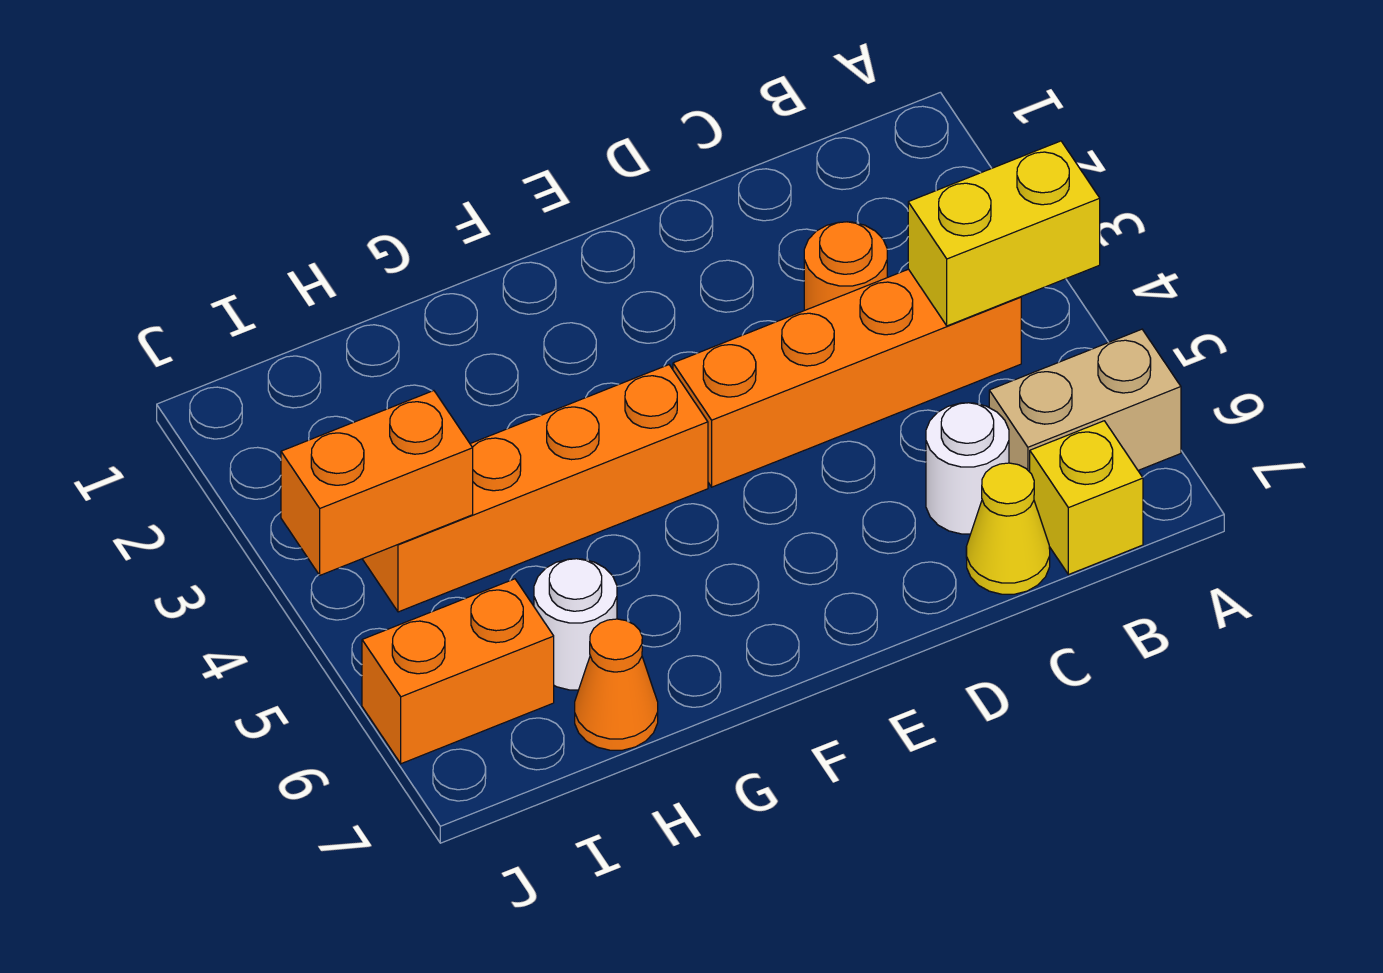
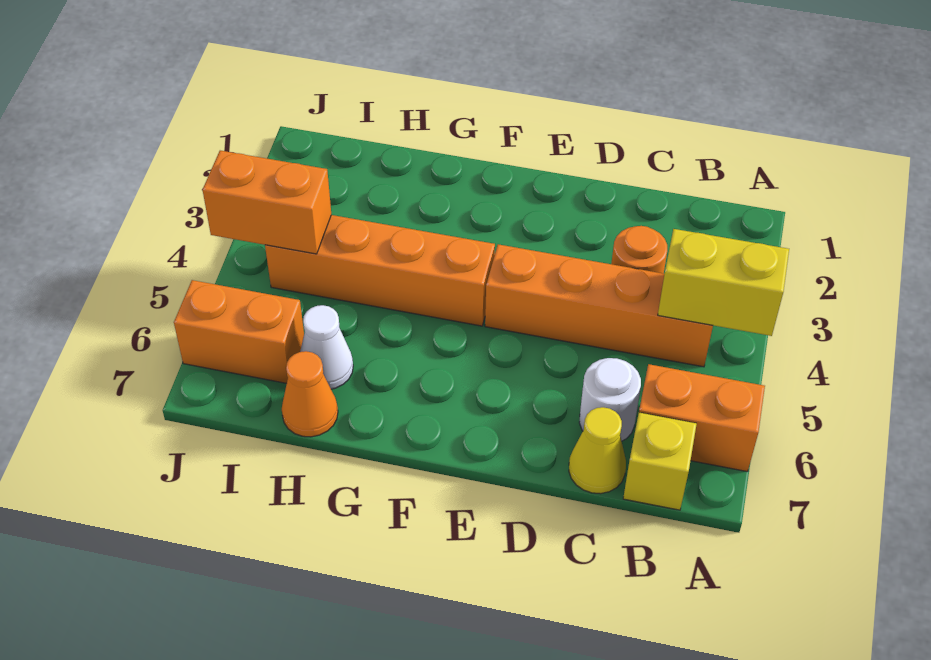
tan brick A6:B6 level 1 -> orange brick A6:B6 level 1
white round brick H6 level 1 -> white cone H6 level 1

